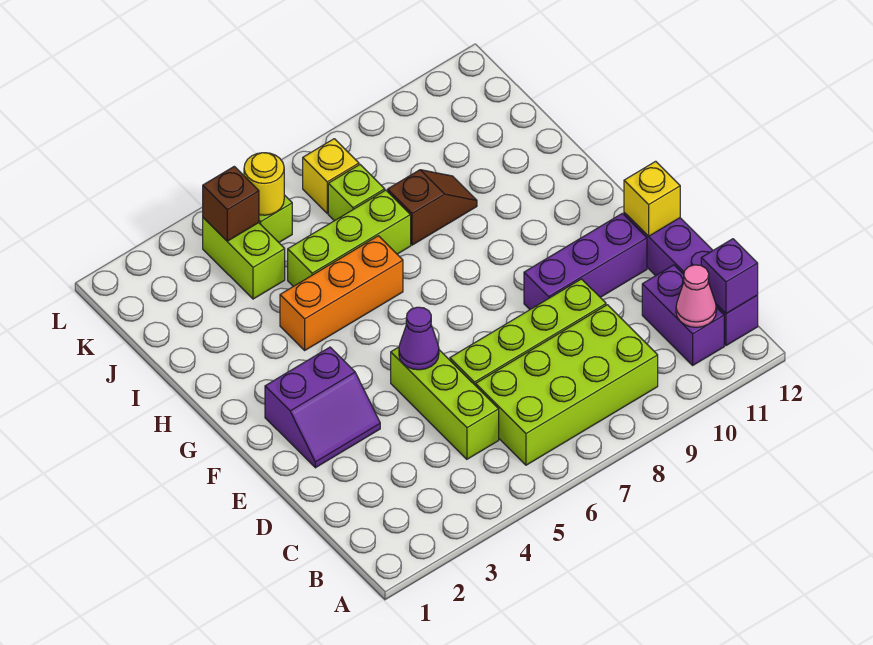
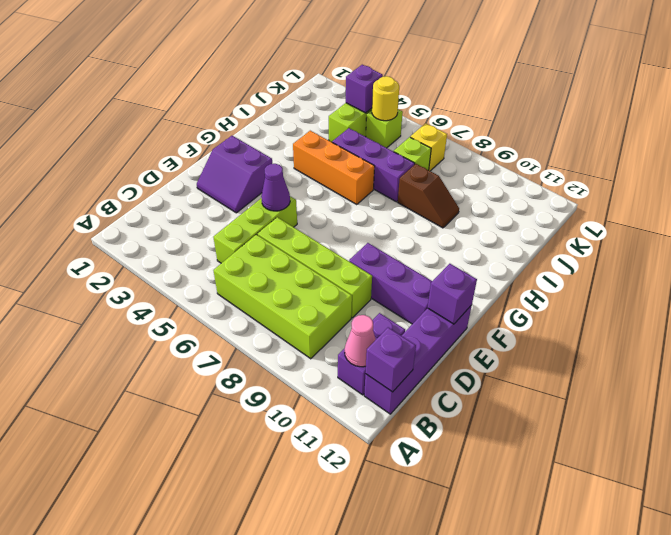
yellow brick E12 level 2 -> purple brick E12 level 2
lime brick I5:I7 level 1 -> purple brick I5:I7 level 1
brown brick K4 level 2 -> purple brick K4 level 2

